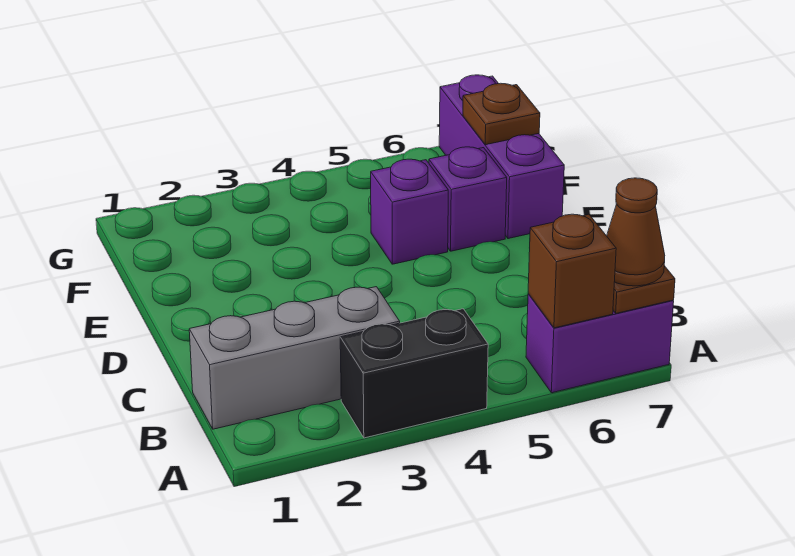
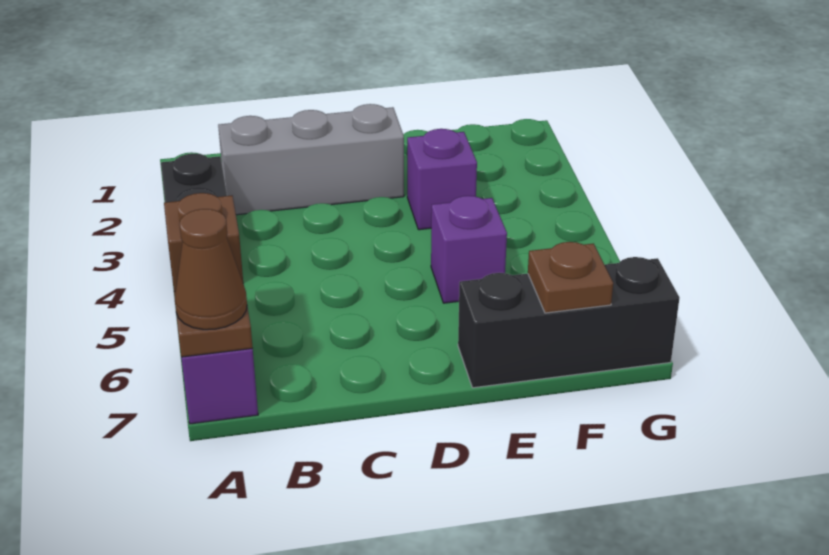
grey brick B1:B3 level 1 -> grey brick B2:D2 level 1
purple brick E6 level 1 -> purple brick E3 level 1
purple brick E7:G7 level 1 -> black brick E7:G7 level 1

